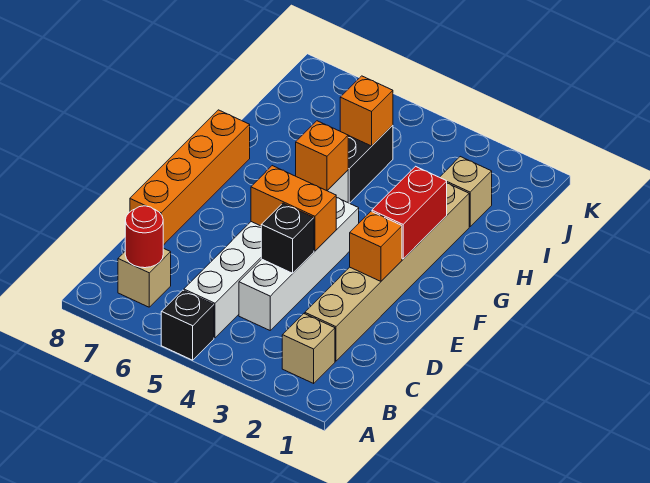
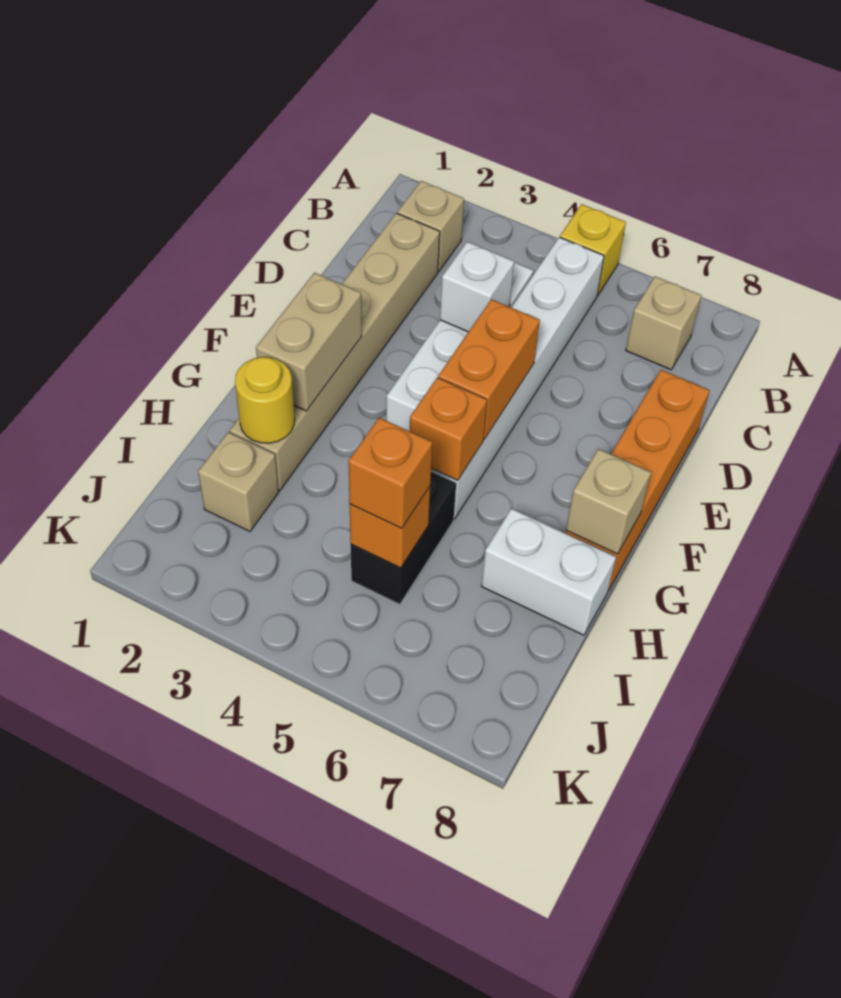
black brick A5 level 1 -> yellow brick A5 level 1
red round brick B7 level 2 -> none
black brick D4 level 2 -> white brick D4 level 2
orange brick E2 level 2 -> orange brick I5 level 3
orange brick E4:E5 level 2 -> orange brick E5:F5 level 2
red brick F2:G2 level 2 -> tan brick F2:G2 level 2
none -> tan brick G8 level 2
none -> yellow round brick H2 level 2
none -> white brick H7:H8 level 1

